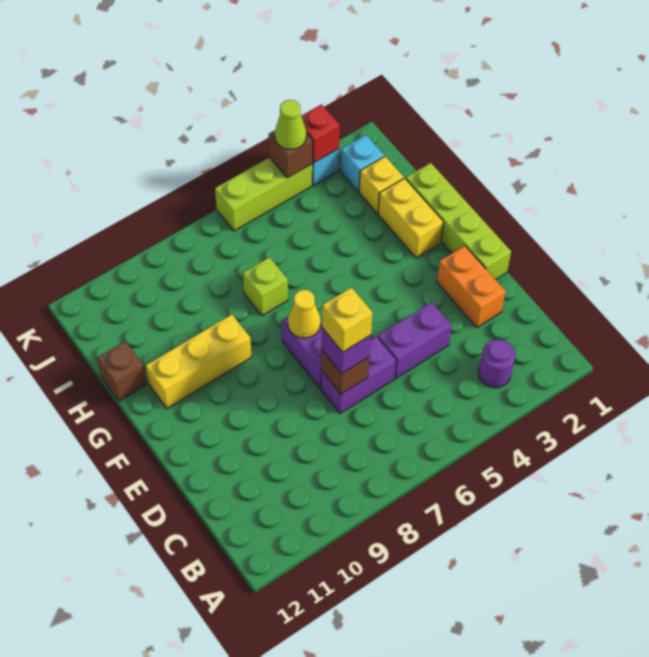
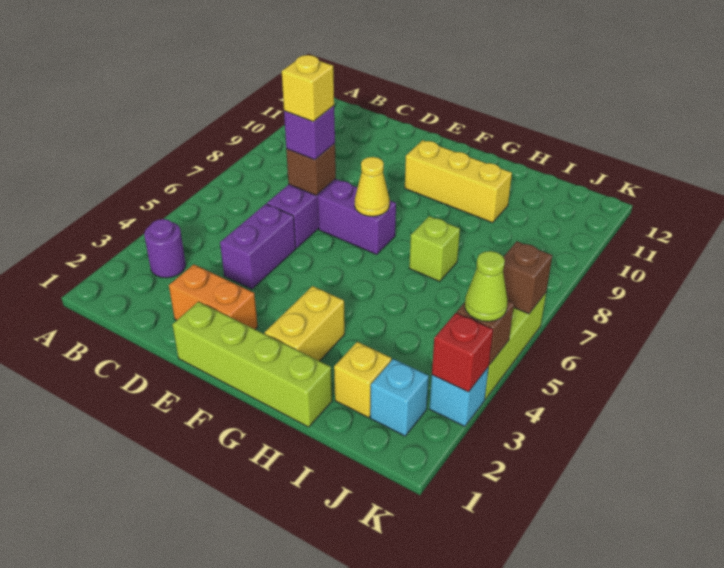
yellow brick G2:H2 level 1 -> yellow brick G2:G3 level 1
yellow brick G9:G11 level 1 -> yellow brick F10:H10 level 1
brown brick H12 level 1 -> brown brick K6 level 2

